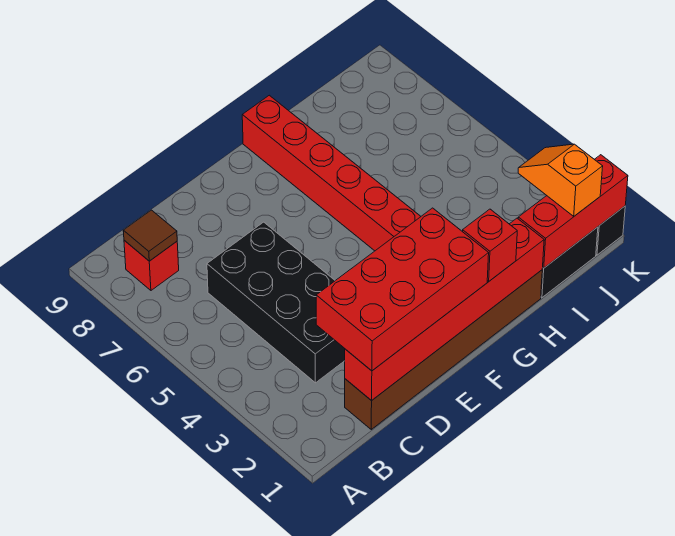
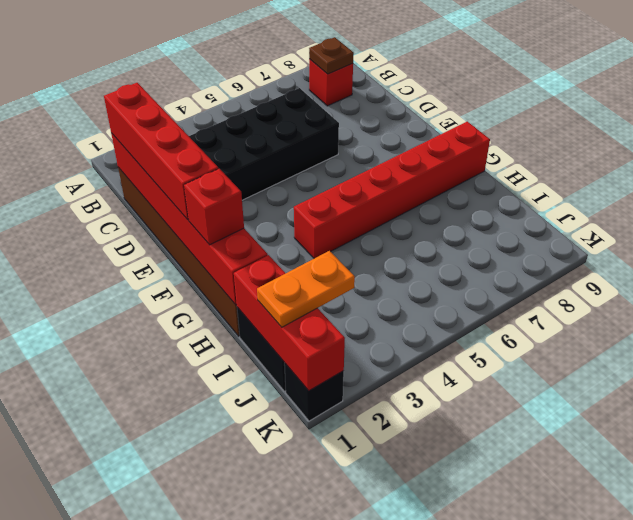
brown tile B8 level 2 -> brown plate B8 level 2
red brick C1:F2 level 3 -> red brick C1:F1 level 3
orange slope J1:J2 level 3 top 1 -> orange plate J1:J2 level 3

